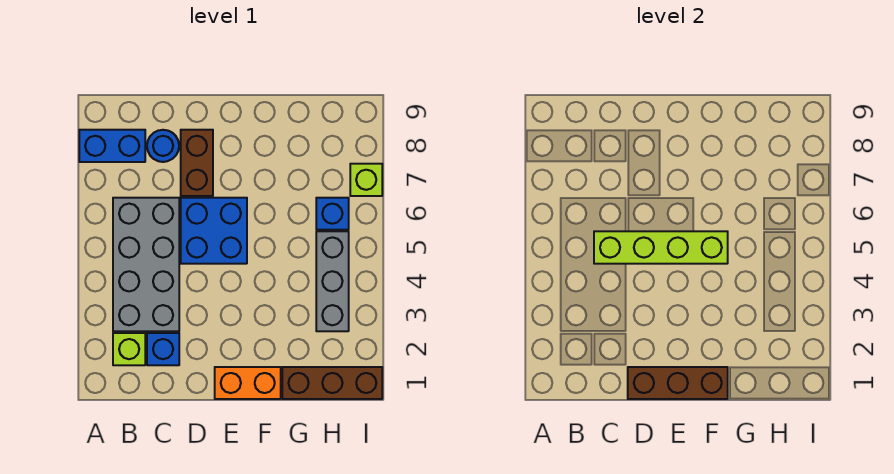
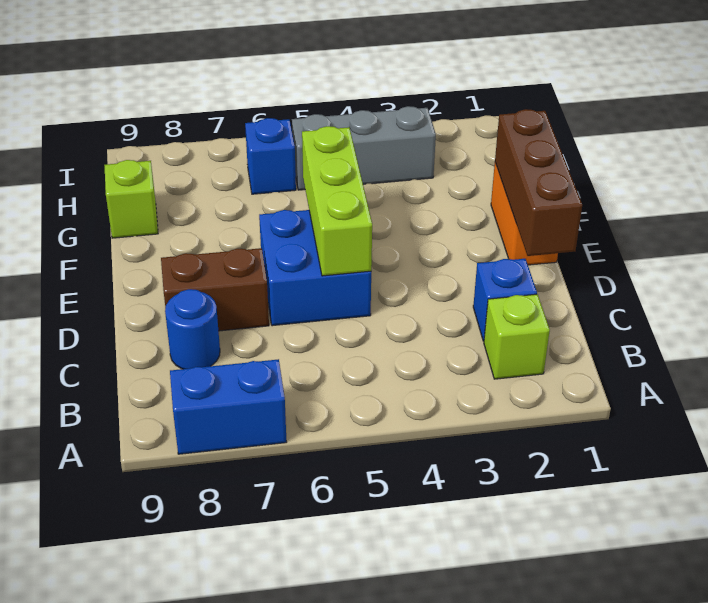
blue brick A8:B8 level 1 -> blue brick A7:A8 level 1
grey brick B3:C6 level 1 -> none
lime brick C5:F5 level 2 -> lime brick D5:F5 level 2
brown brick G1:I1 level 1 -> none
lime brick I7 level 1 -> lime brick G9 level 1

